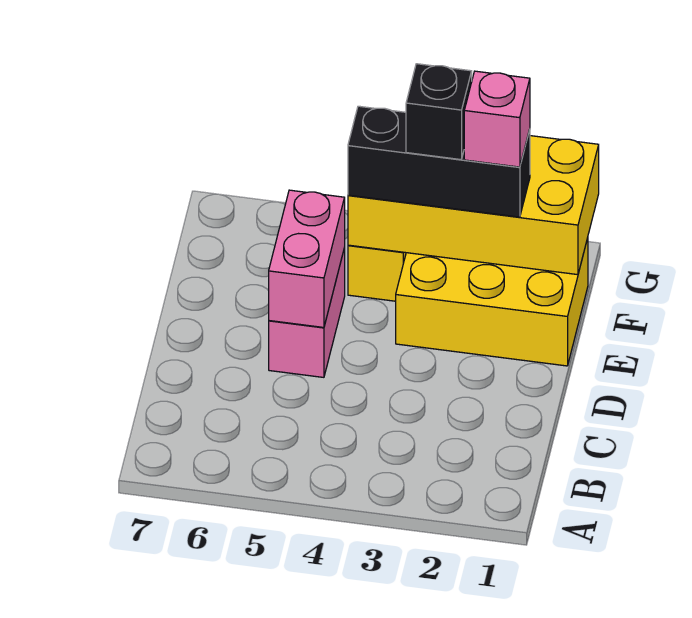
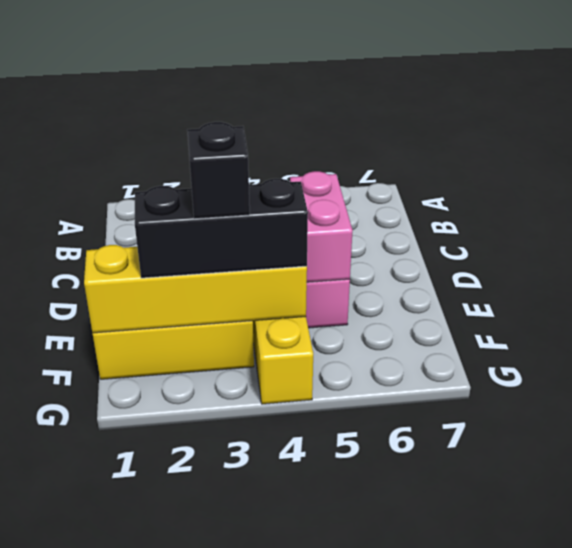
yellow brick F1:G4 level 2 -> yellow brick F1:F4 level 2
pink brick F2 level 4 -> none

